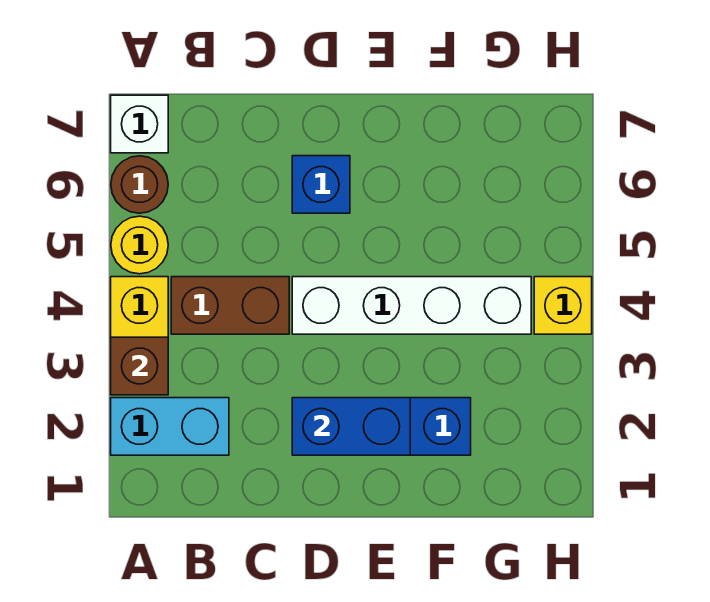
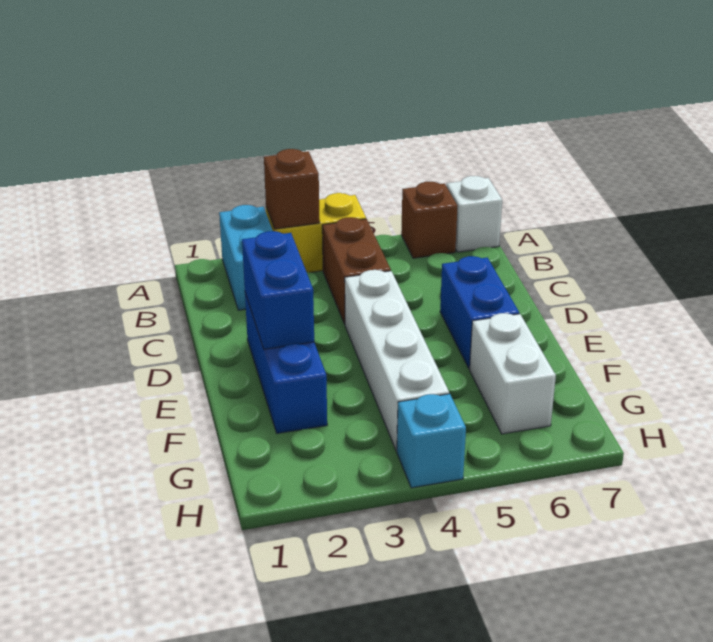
yellow round brick A5 level 1 -> none
brown round brick A6 level 1 -> brown brick A6 level 1
blue brick D6 level 1 -> blue brick D6:E6 level 1
none -> white brick F6:G6 level 1
yellow brick H4 level 1 -> cyan brick H4 level 1

